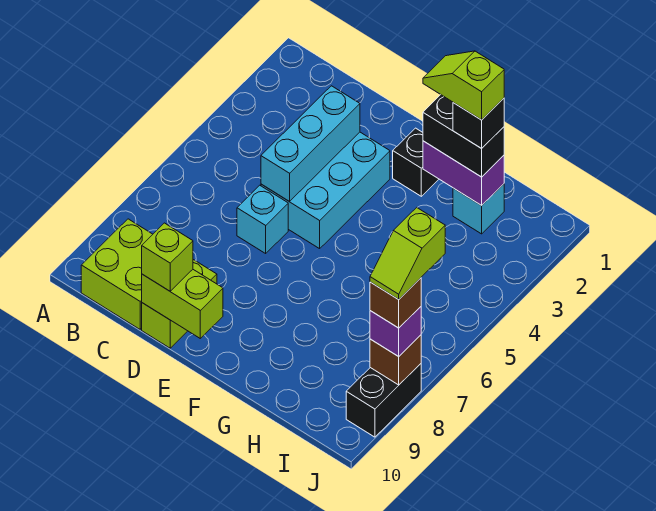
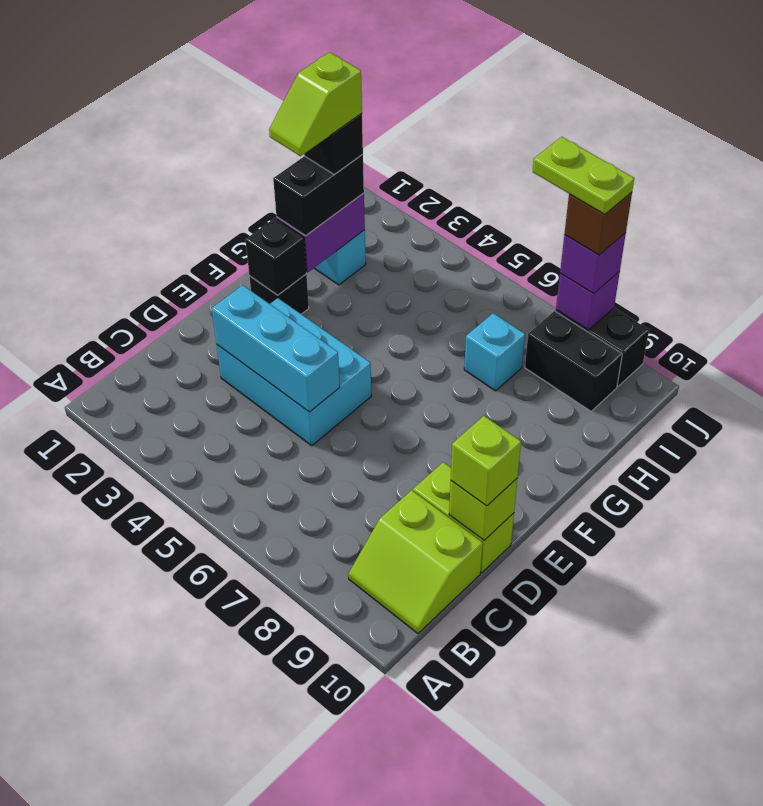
lime brick B9:C10 level 1 -> lime slope B9:C10 level 1 top C
cyan brick D6 level 1 -> cyan brick H7 level 1
lime brick D10:E10 level 2 -> lime brick D10 level 2
none -> black brick F2 level 2
none -> black brick I8:I9 level 1
lime slope J7:J8 level 5 top 7 -> lime plate J7:J8 level 5
brown brick J8 level 2 -> purple brick J8 level 2

